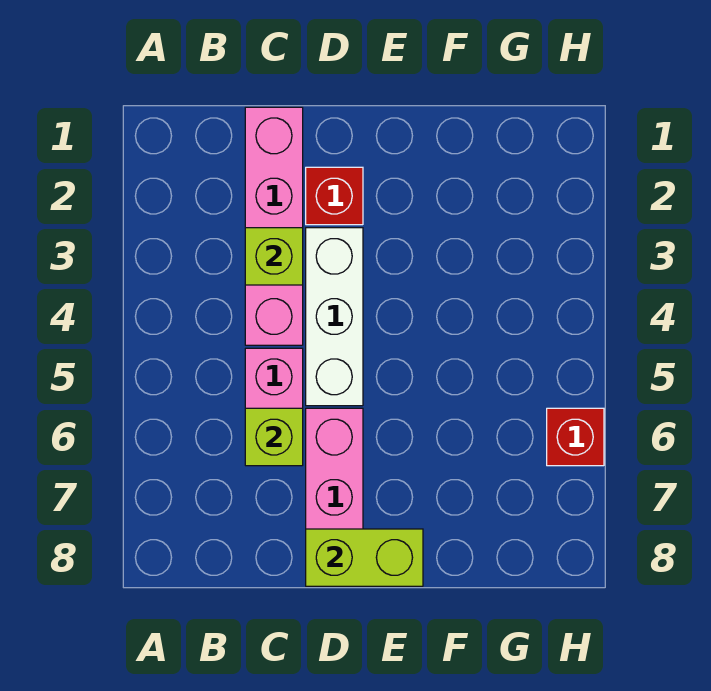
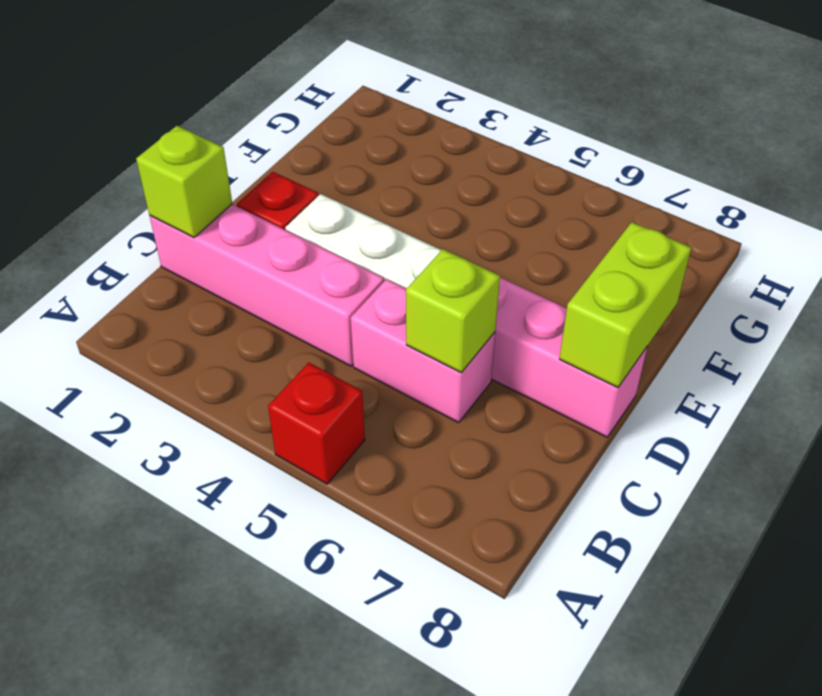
lime brick C3 level 2 -> lime brick C1 level 2
red brick H6 level 1 -> red brick A5 level 1

